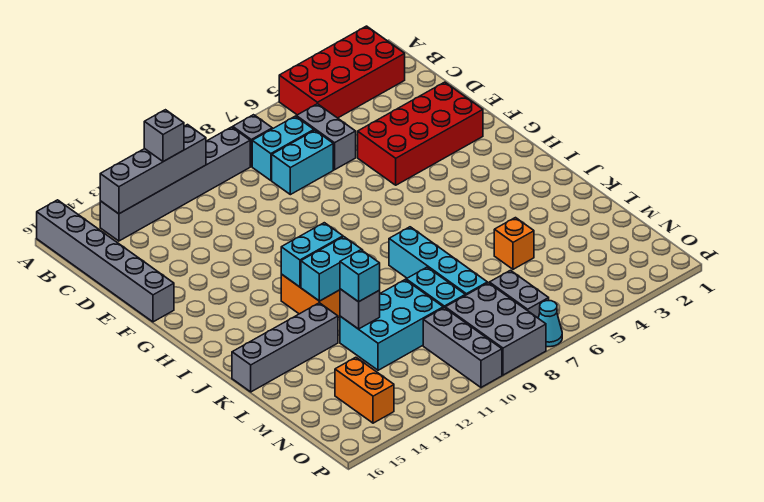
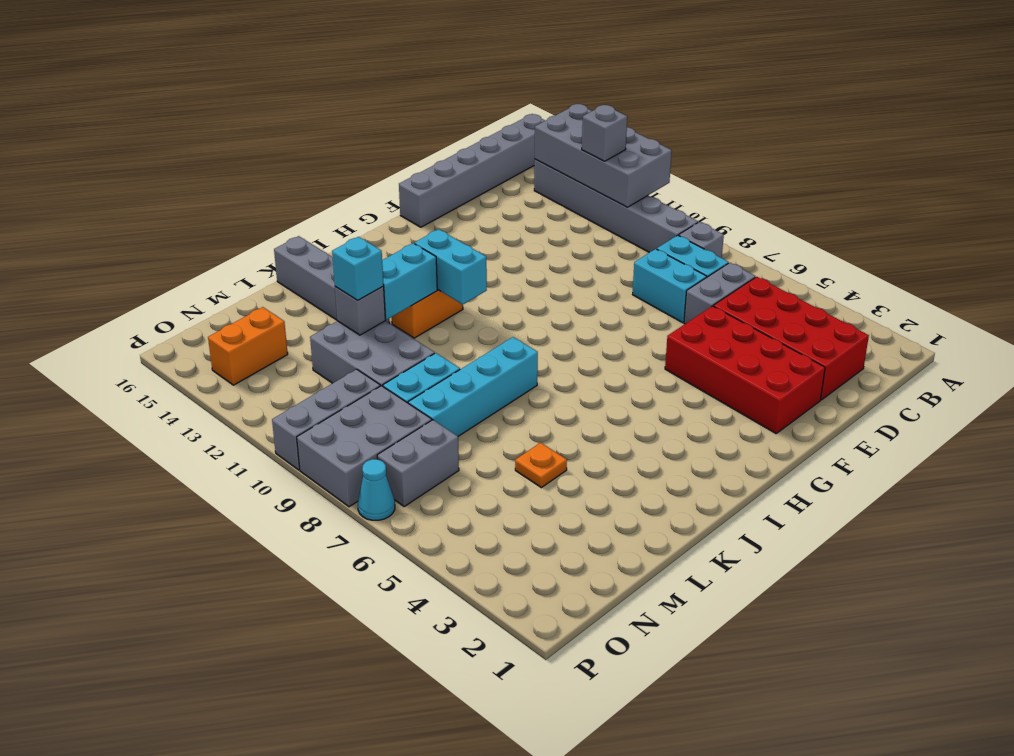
red brick A2:B5 level 1 -> red brick C2:D5 level 1
grey brick B11:B14 level 2 -> grey brick A11:B14 level 2
cyan brick J11:J12 level 2 -> cyan brick J12:K12 level 2
orange brick L5 level 1 -> orange plate L5 level 1
cyan brick L10:M12 level 1 -> grey brick L10:M12 level 1

